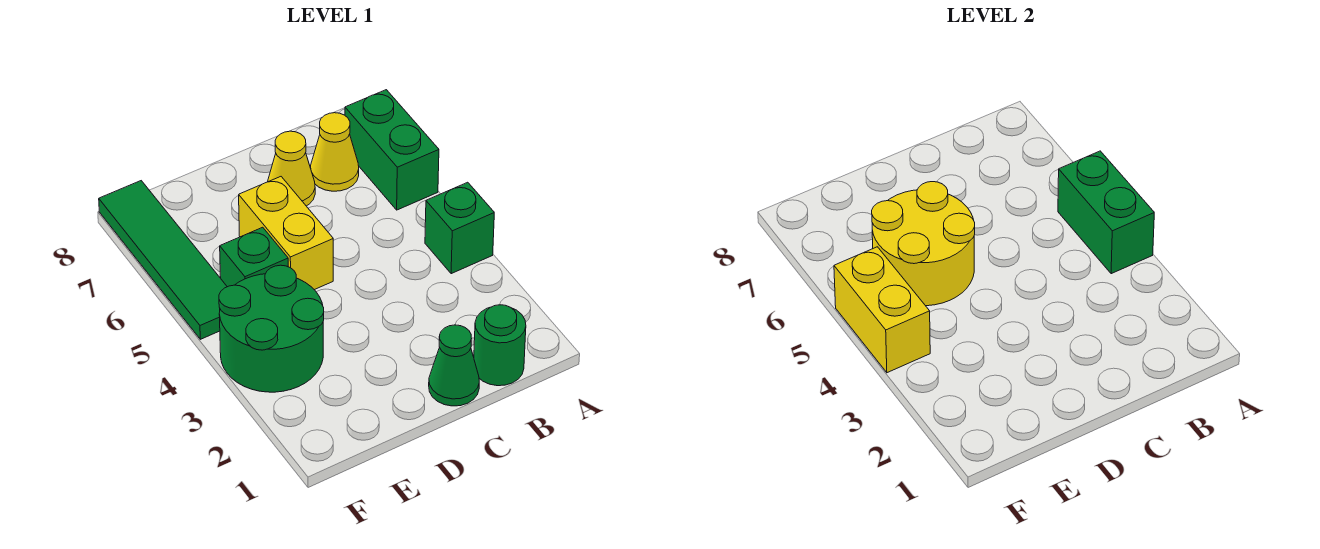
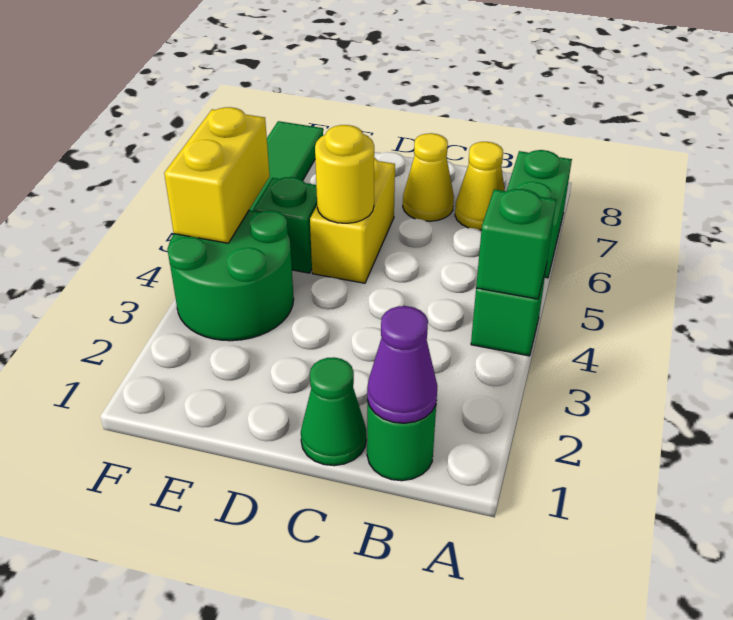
green brick A4:A5 level 2 -> green brick A4 level 2
none -> purple cone B1 level 2
yellow round brick D5:E6 level 2 -> yellow round brick D5 level 2

